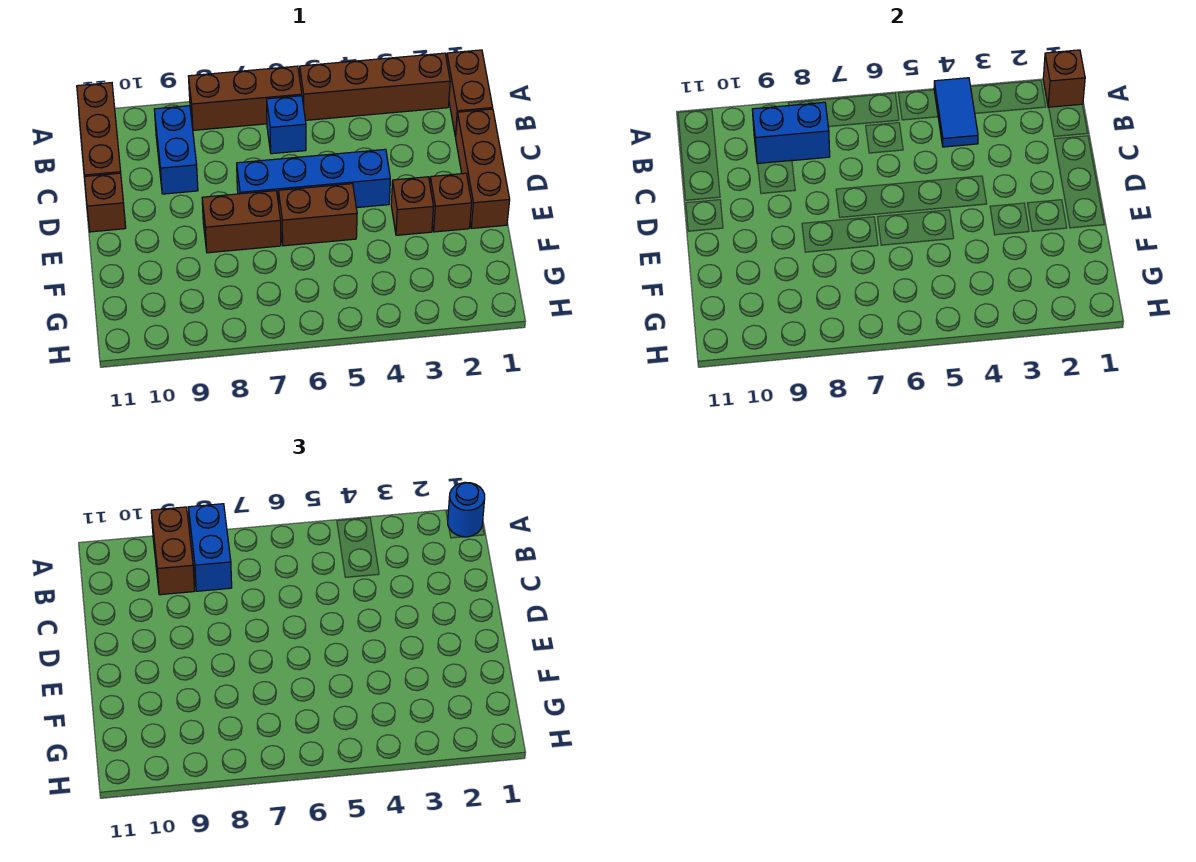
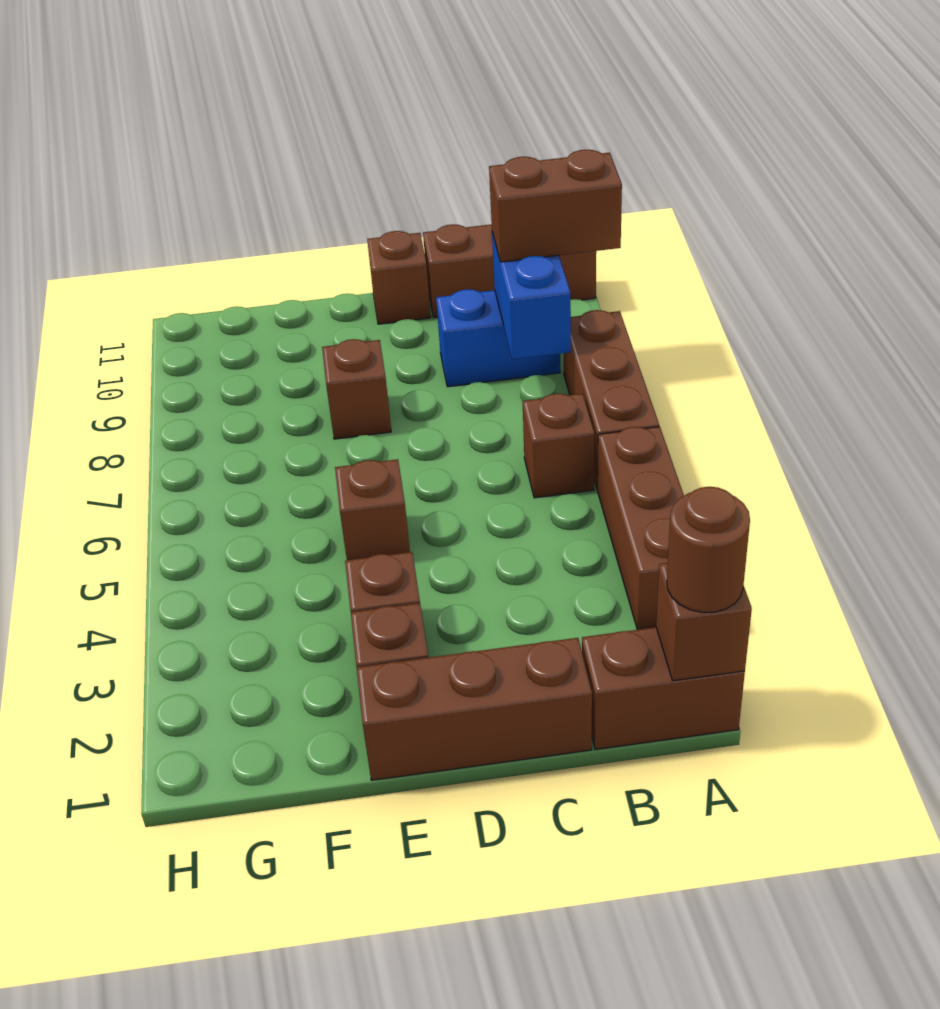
blue round brick A1 level 3 -> brown round brick A1 level 3
brown brick A2:A5 level 1 -> brown brick A3:A5 level 1
blue tile A4:B4 level 2 -> none
blue brick A8:B8 level 3 -> none
blue brick B6 level 1 -> brown brick B6 level 1
blue brick D4:D7 level 1 -> none
brown brick E5:E6 level 1 -> brown brick E5 level 1
brown brick E7:E8 level 1 -> brown brick E8 level 1

